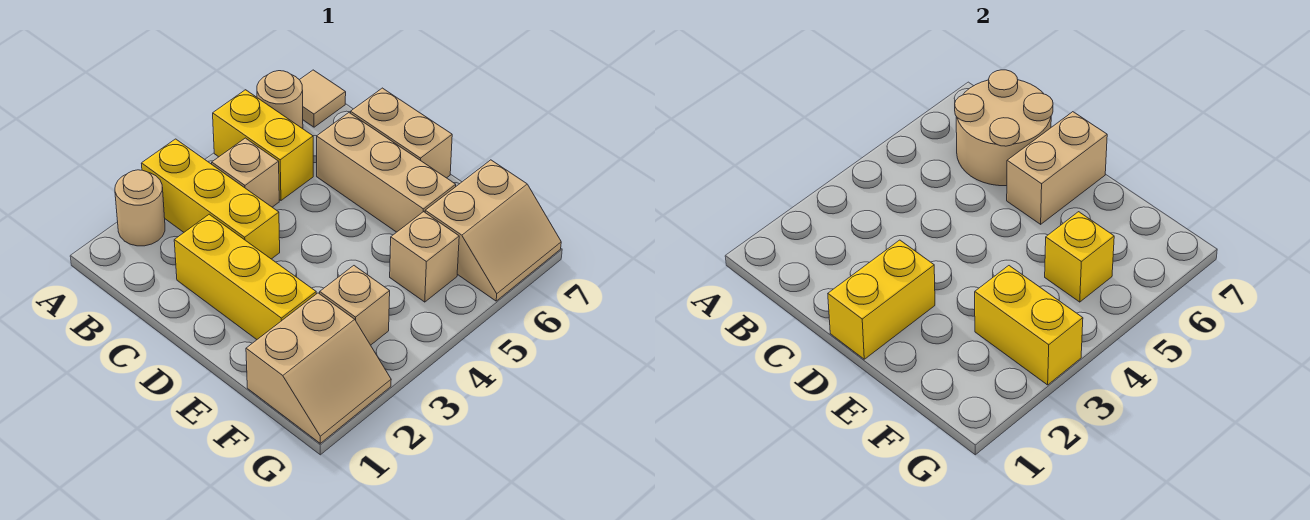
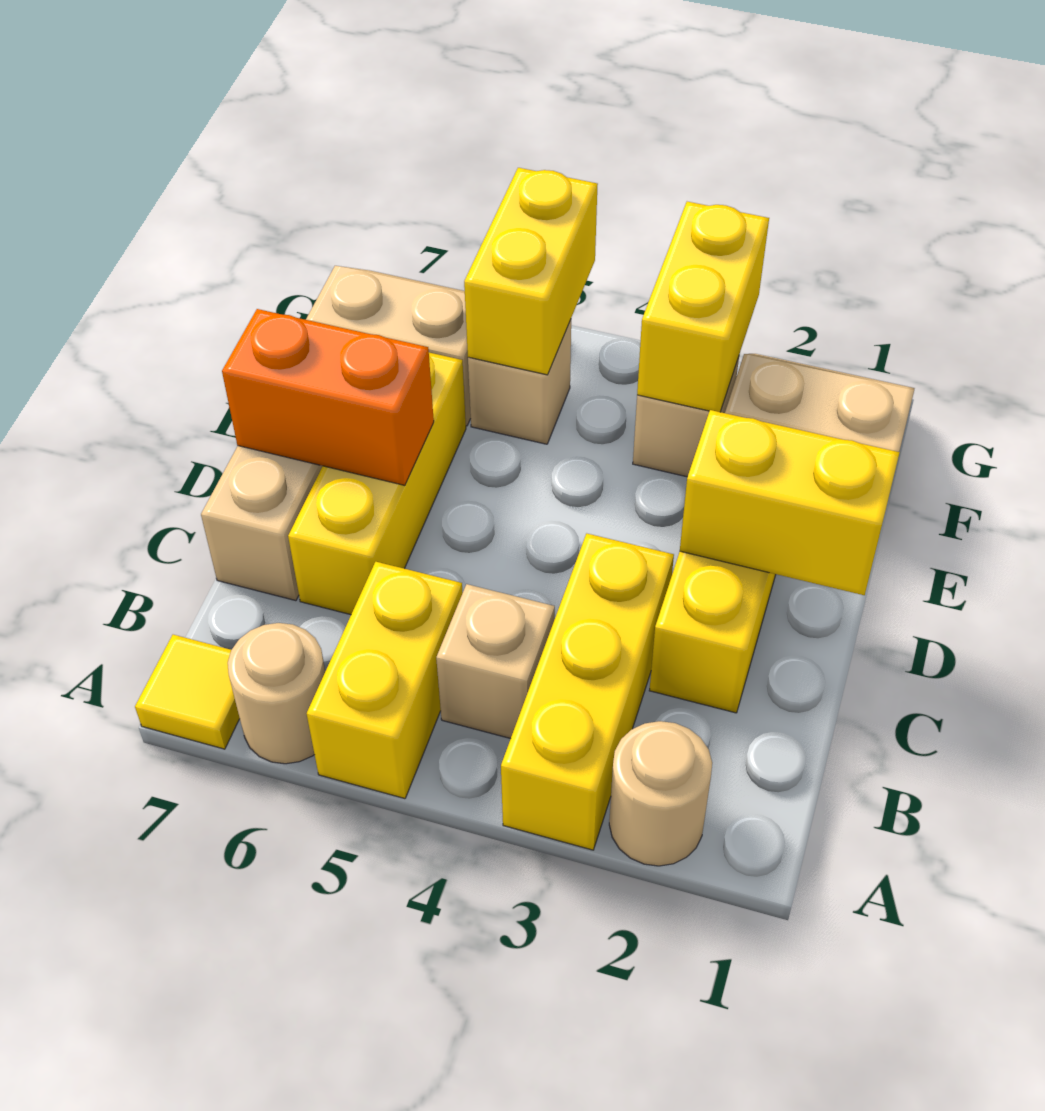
tan tile A7 level 1 -> yellow tile A7 level 1
tan round brick B6:C7 level 2 -> none
tan brick C6:E6 level 1 -> yellow brick C6:E6 level 1
tan brick D6:D7 level 2 -> orange brick D6:D7 level 2
yellow brick F5 level 2 -> yellow brick F5:G5 level 2

